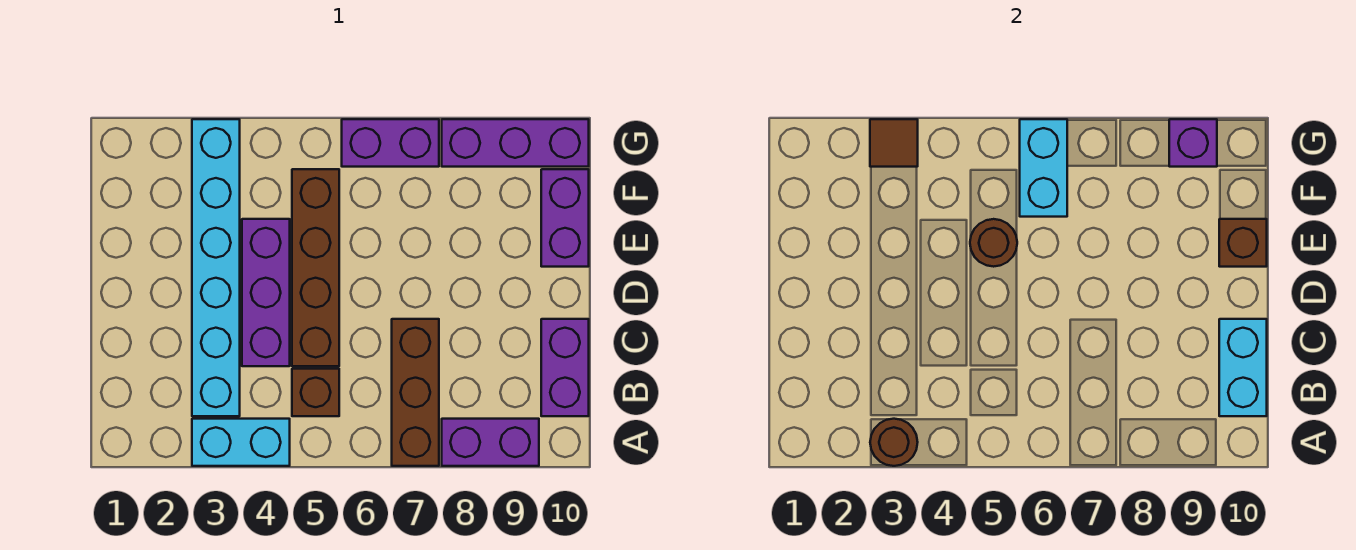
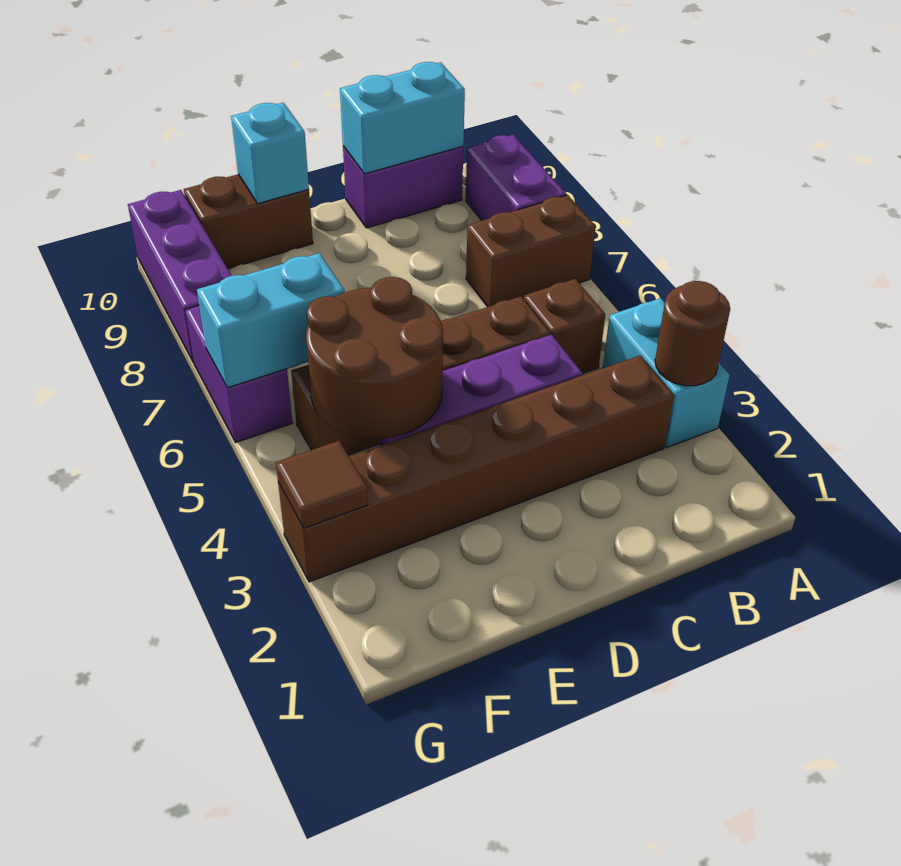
brown brick A7:C7 level 1 -> brown brick A7:B7 level 1
cyan brick B3:G3 level 1 -> brown brick B3:G3 level 1
brown round brick E5 level 2 -> brown round brick E4:F5 level 2
purple brick E10:F10 level 1 -> brown brick E10:F10 level 1
brown brick E10 level 2 -> cyan brick E10 level 2
purple brick G9 level 2 -> none

